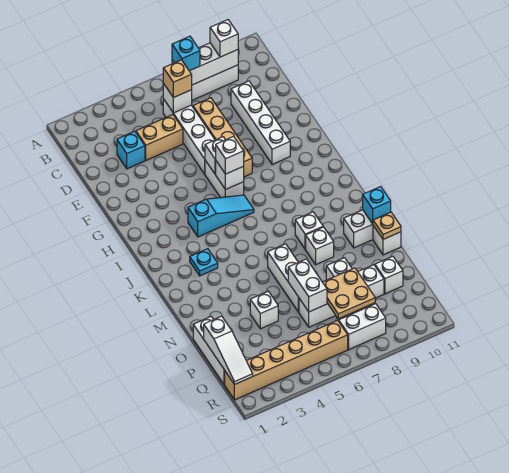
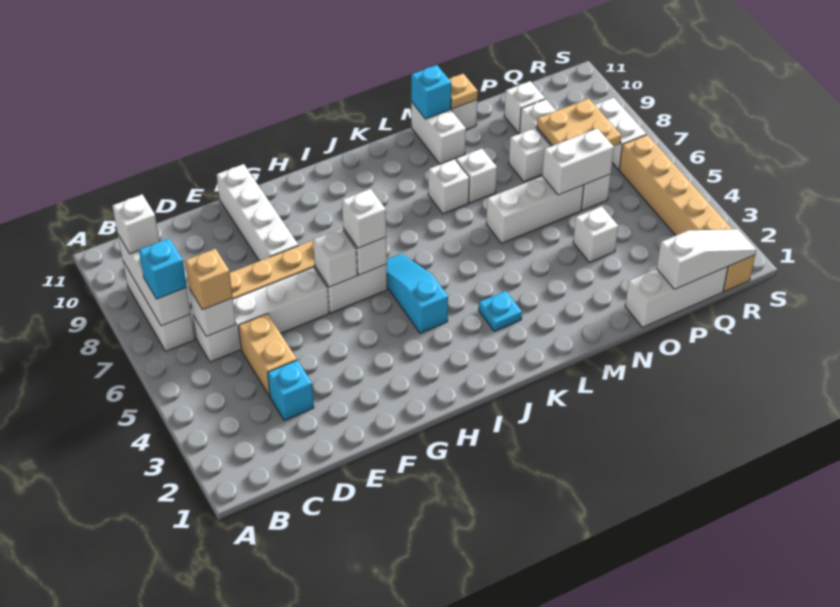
white brick D9:G9 level 1 -> white brick F8:F11 level 1

